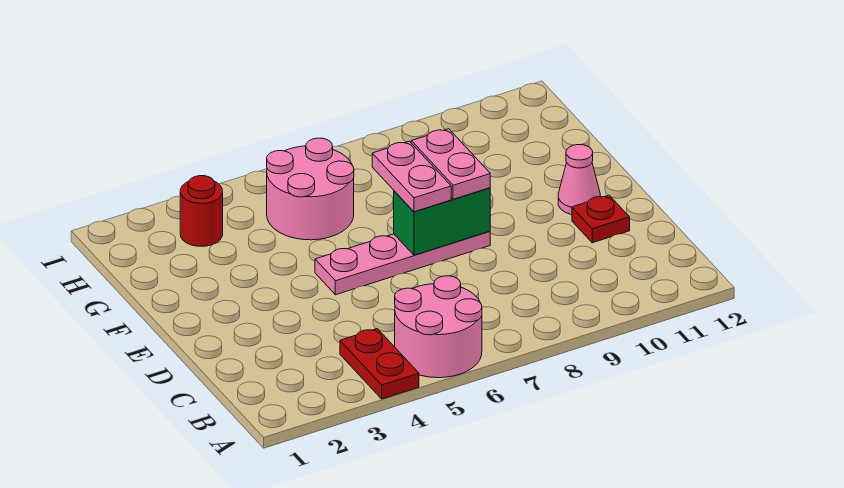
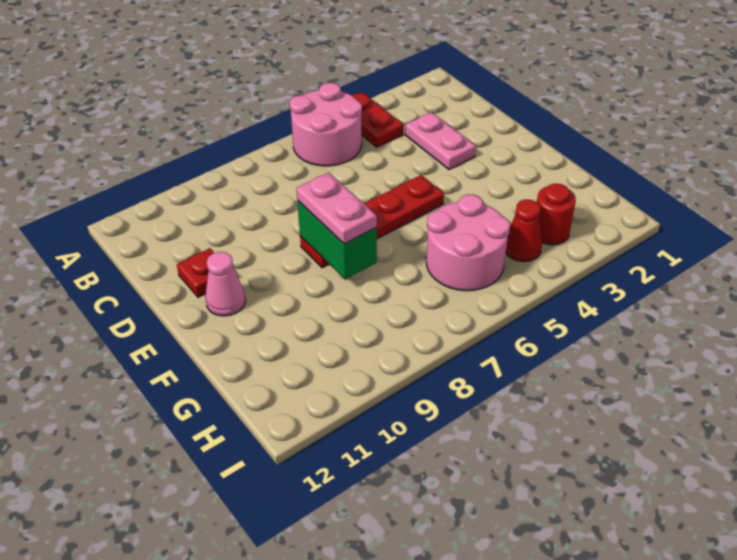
pink plate E5:E8 level 1 -> red plate E5:E8 level 1
green brick E7:E8 level 2 -> green brick E8:F8 level 2
pink plate E7:F7 level 3 -> pink plate C3:D3 level 1
none -> red cone H4 level 1

